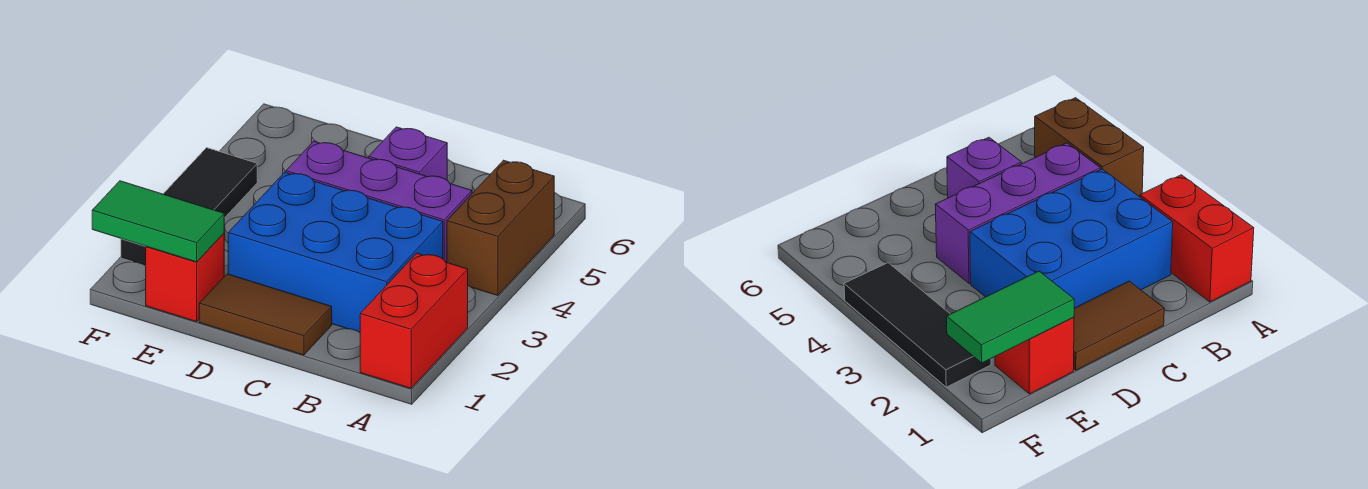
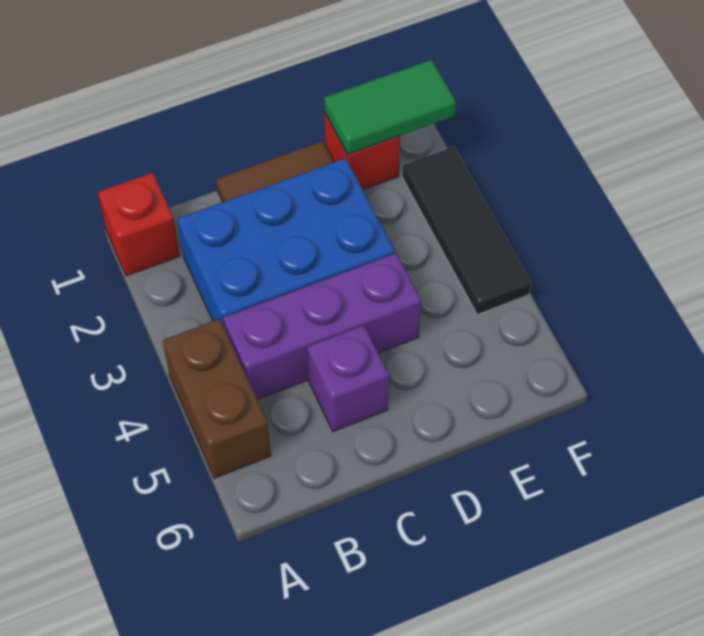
red brick A1:A2 level 1 -> red brick A1 level 1

